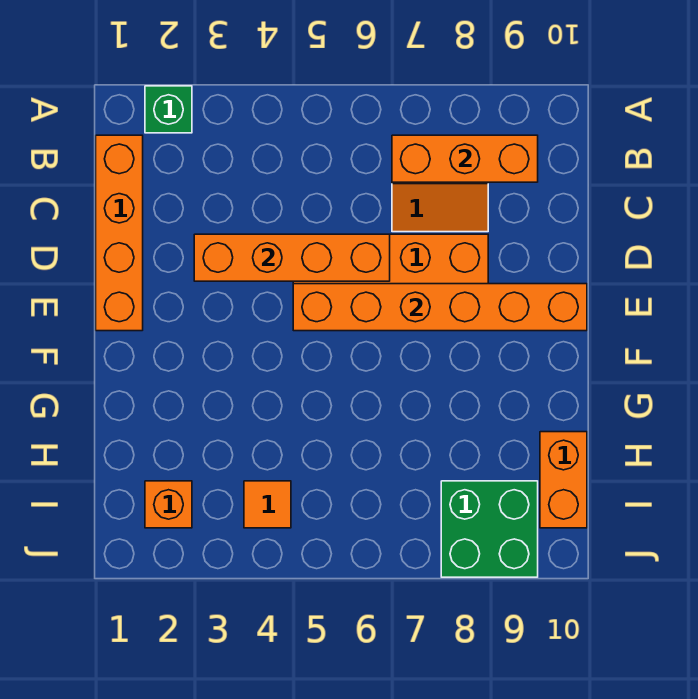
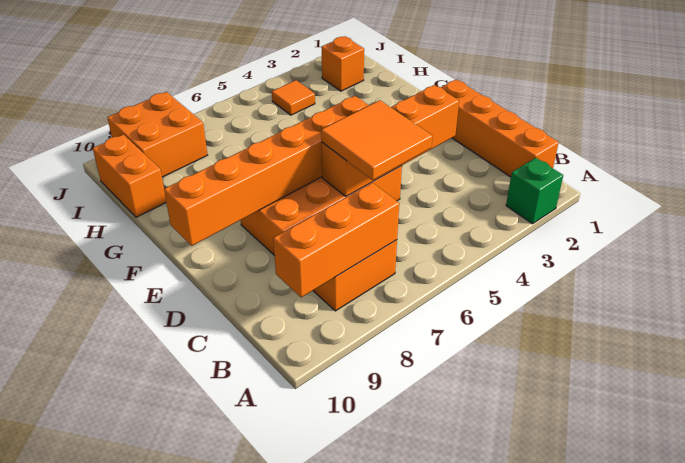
none -> orange tile C5:D6 level 3
green brick I8:J9 level 1 -> orange brick I8:J9 level 1

